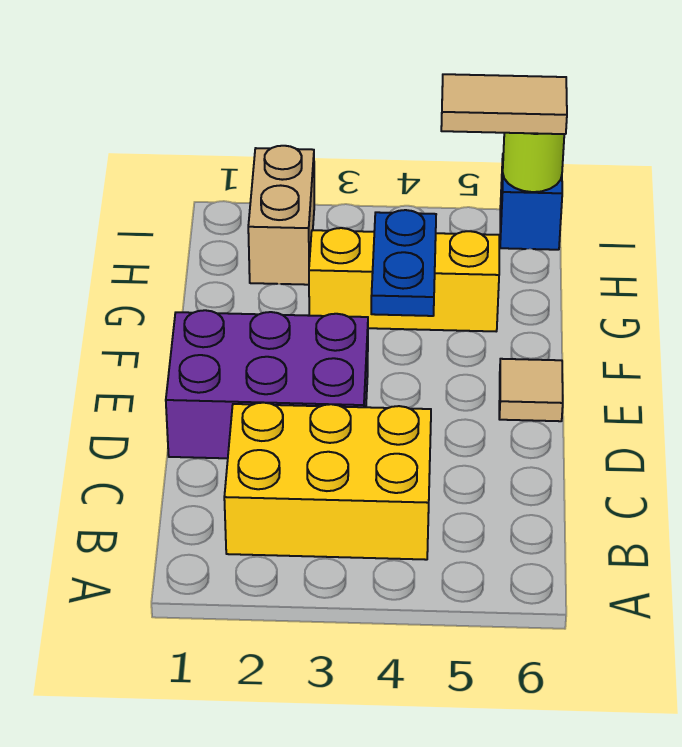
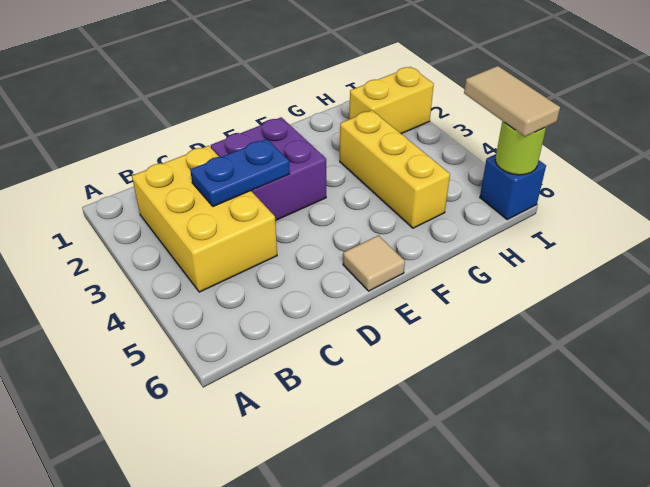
purple brick D1:E3 level 1 -> purple brick D2:E3 level 1
blue plate F4:G4 level 2 -> blue plate C3:D3 level 2
tan brick H2:I2 level 1 -> yellow brick H2:I2 level 1

